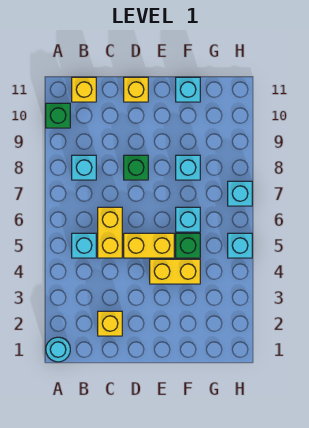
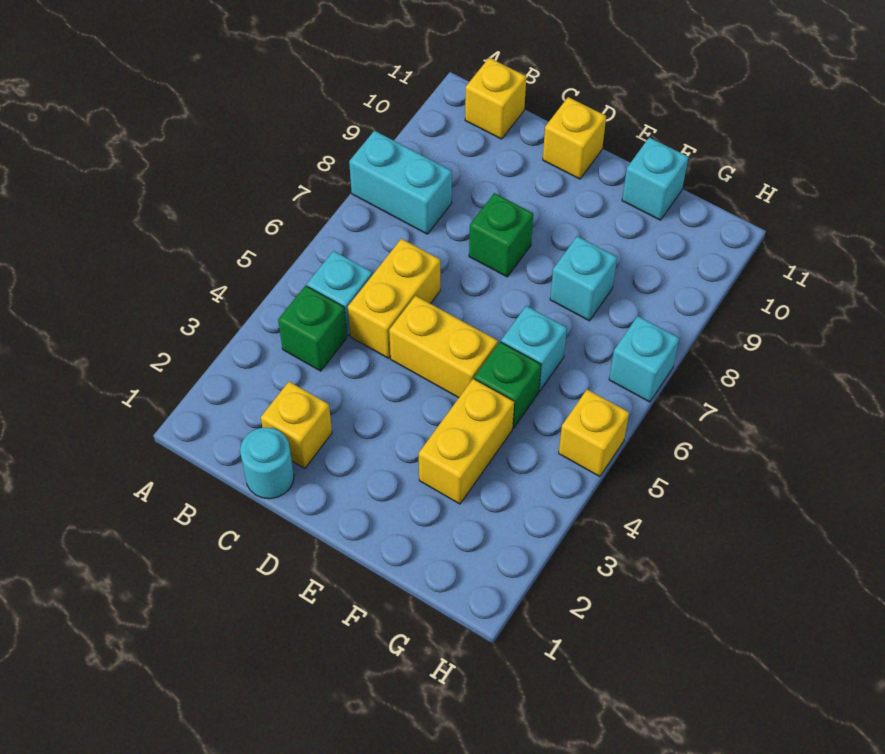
cyan round brick A1 level 1 -> cyan round brick C1 level 1
green brick A10 level 1 -> green brick B4 level 1
cyan brick B8 level 1 -> cyan brick A8:B8 level 1
yellow brick E4:F4 level 1 -> yellow brick F3:F4 level 1
cyan brick H5 level 1 -> yellow brick H5 level 1

